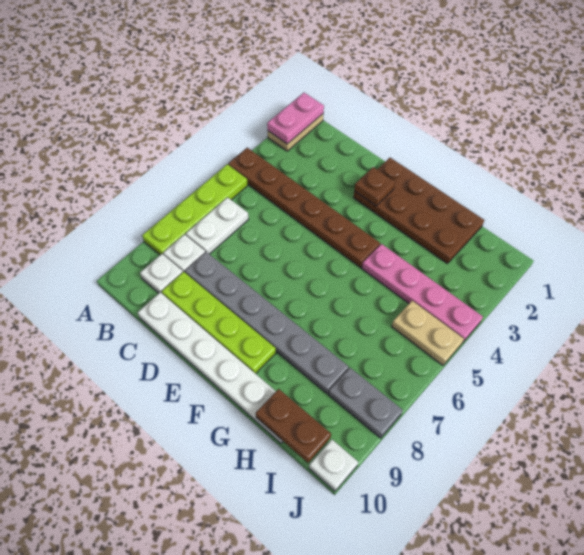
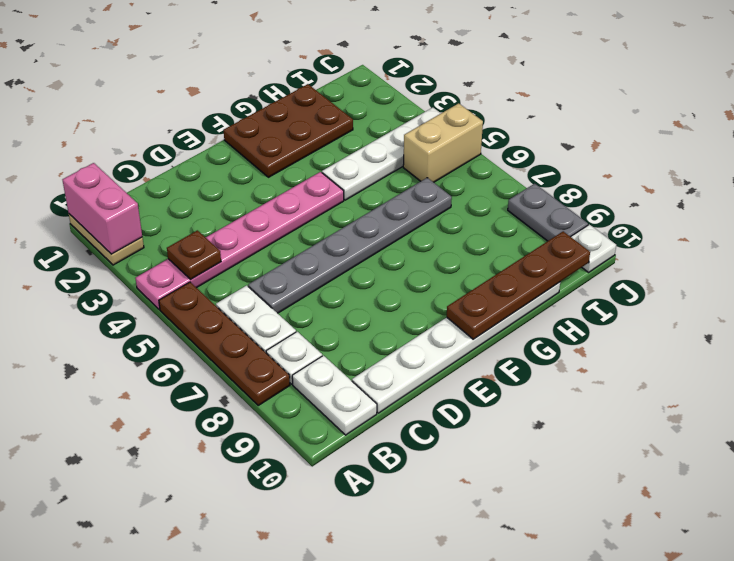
pink plate A1:A2 level 2 -> pink brick A1:A2 level 2
brown plate A4:F4 level 1 -> pink plate A4:F4 level 1
lime plate A5:A8 level 1 -> brown plate A5:A8 level 1
white plate B9 level 1 -> white plate B9:B10 level 1
grey plate C8:H8 level 1 -> grey plate C6:H6 level 1
lime plate C9:F9 level 1 -> none
brown plate E1:H2 level 1 -> brown plate F1:H2 level 1
brown plate E2 level 2 -> brown plate B4 level 2
pink plate G4:J4 level 1 -> white plate G4:J4 level 1
brown plate H10:I10 level 2 -> brown plate F10:I10 level 2
tan plate I5:J5 level 1 -> tan brick I5:J5 level 1
grey plate I8:J8 level 1 -> grey plate J8:J9 level 1

